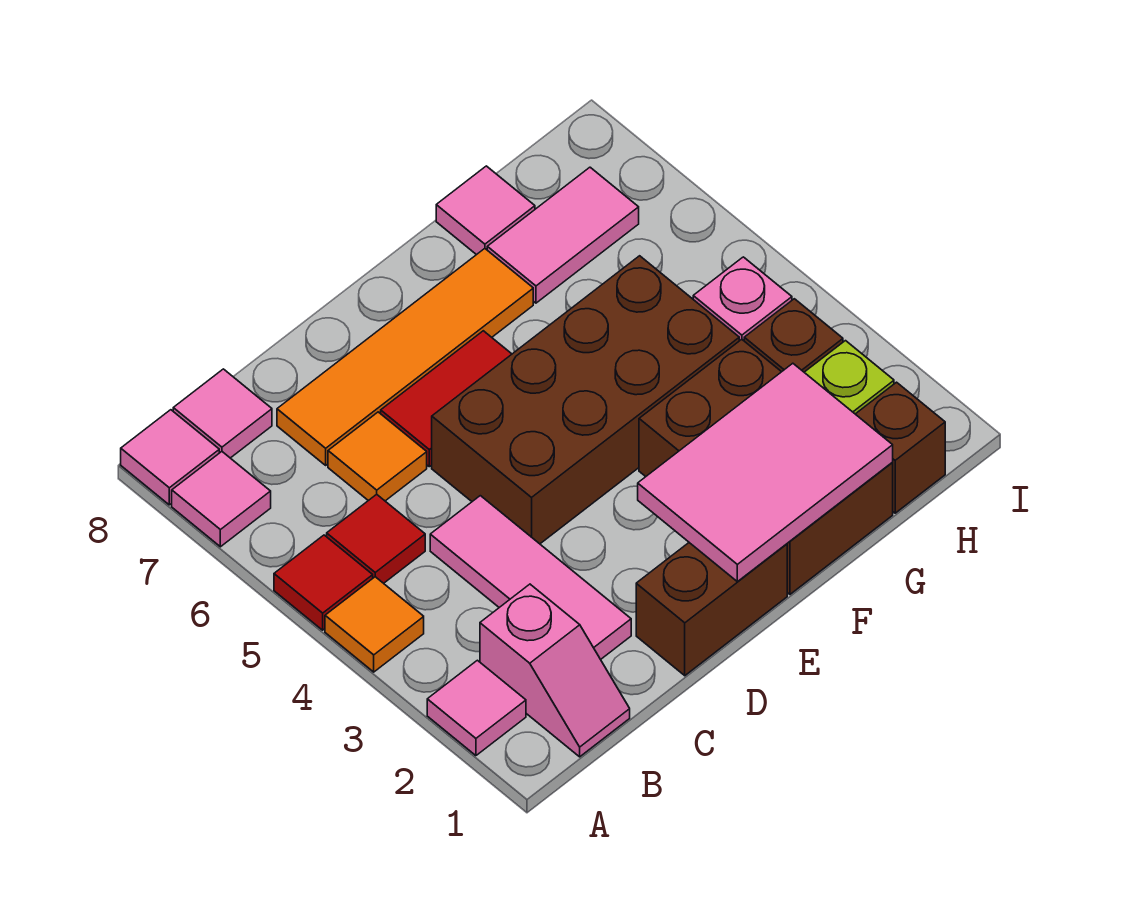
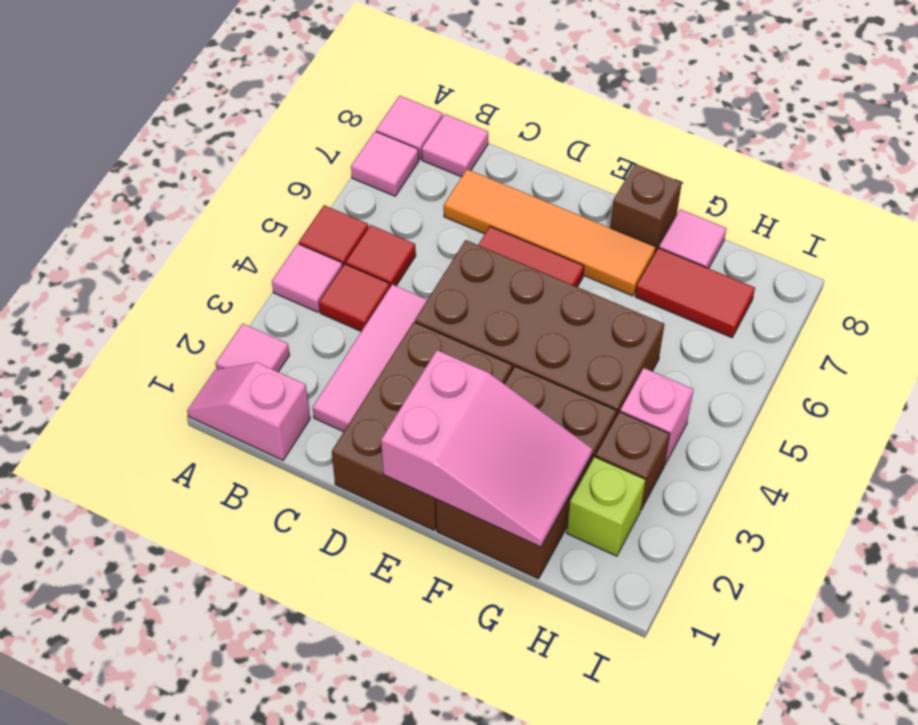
orange tile A4 level 1 -> pink tile A4 level 1
pink slope B1:B2 level 1 top 2 -> pink slope A1:B1 level 1 top B
none -> red tile B4 level 1
orange tile C6 level 1 -> none
brown brick D1:E1 level 1 -> brown brick D1:E3 level 1
pink tile E1:G2 level 2 -> pink slope E1:G2 level 2 top E
pink tile G7:H7 level 1 -> red tile G7:H7 level 1
brown brick H1 level 1 -> brown brick F8 level 1

